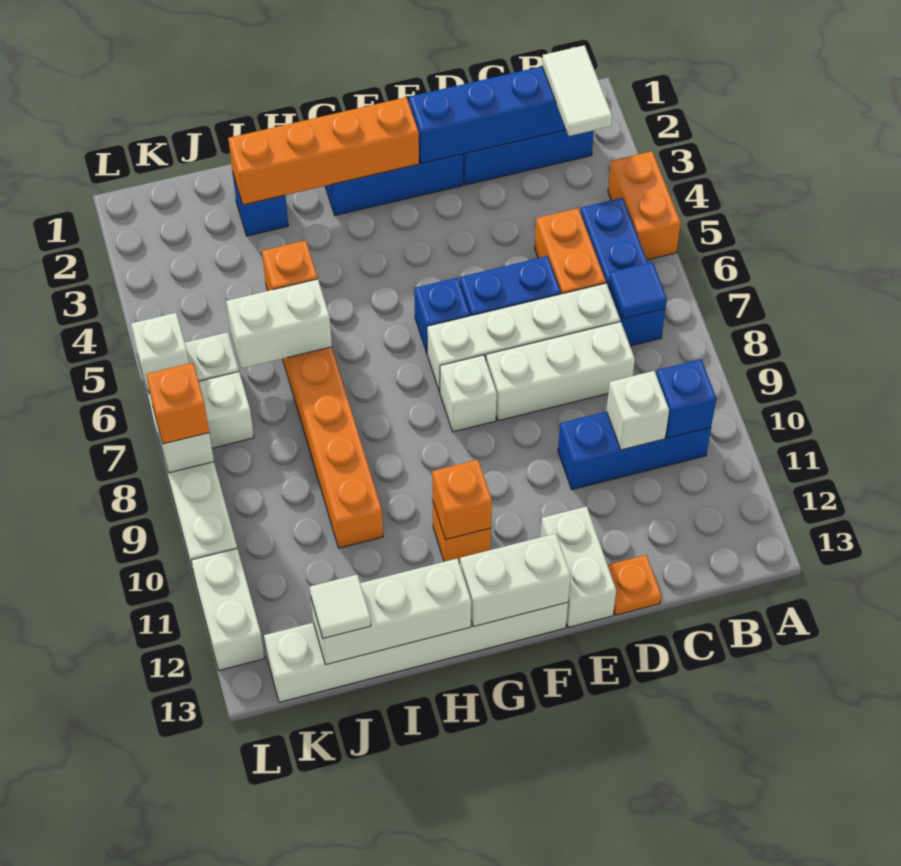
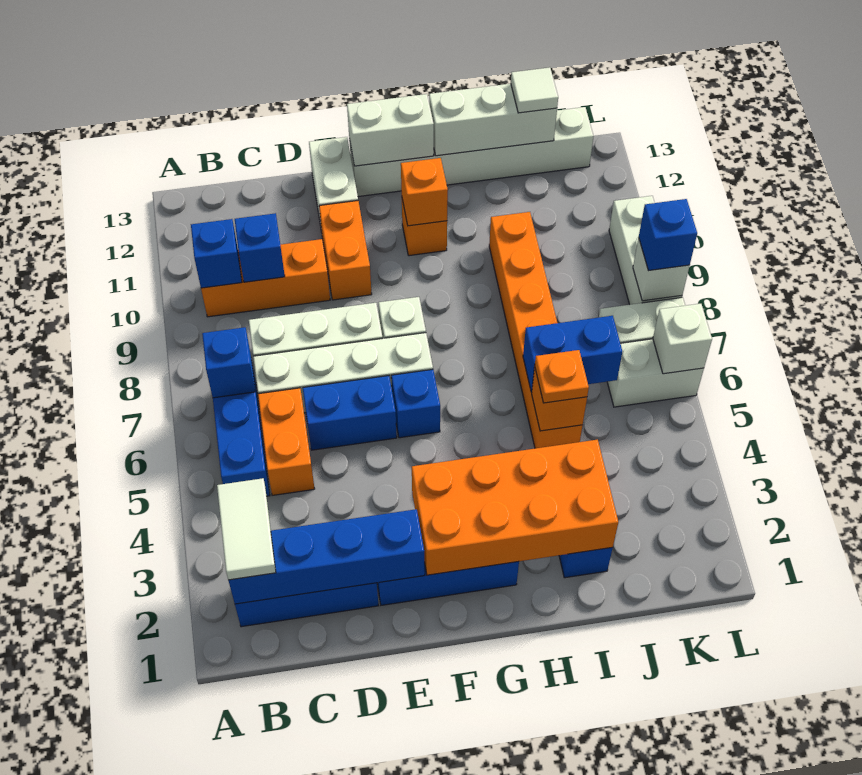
orange brick A4:A5 level 1 -> orange brick E10:E11 level 1
blue tile B7 level 2 -> blue brick B7 level 2
blue brick B10:D10 level 1 -> orange brick B10:D10 level 1
white brick C10 level 2 -> blue brick C10 level 2
orange plate D13 level 1 -> orange plate I5 level 3
orange brick F2:I2 level 2 -> orange brick F2:I3 level 2
white brick I6:J6 level 2 -> blue brick I6:J6 level 2
orange brick L8 level 3 -> blue brick L8 level 3
white brick L11:L12 level 1 -> none

